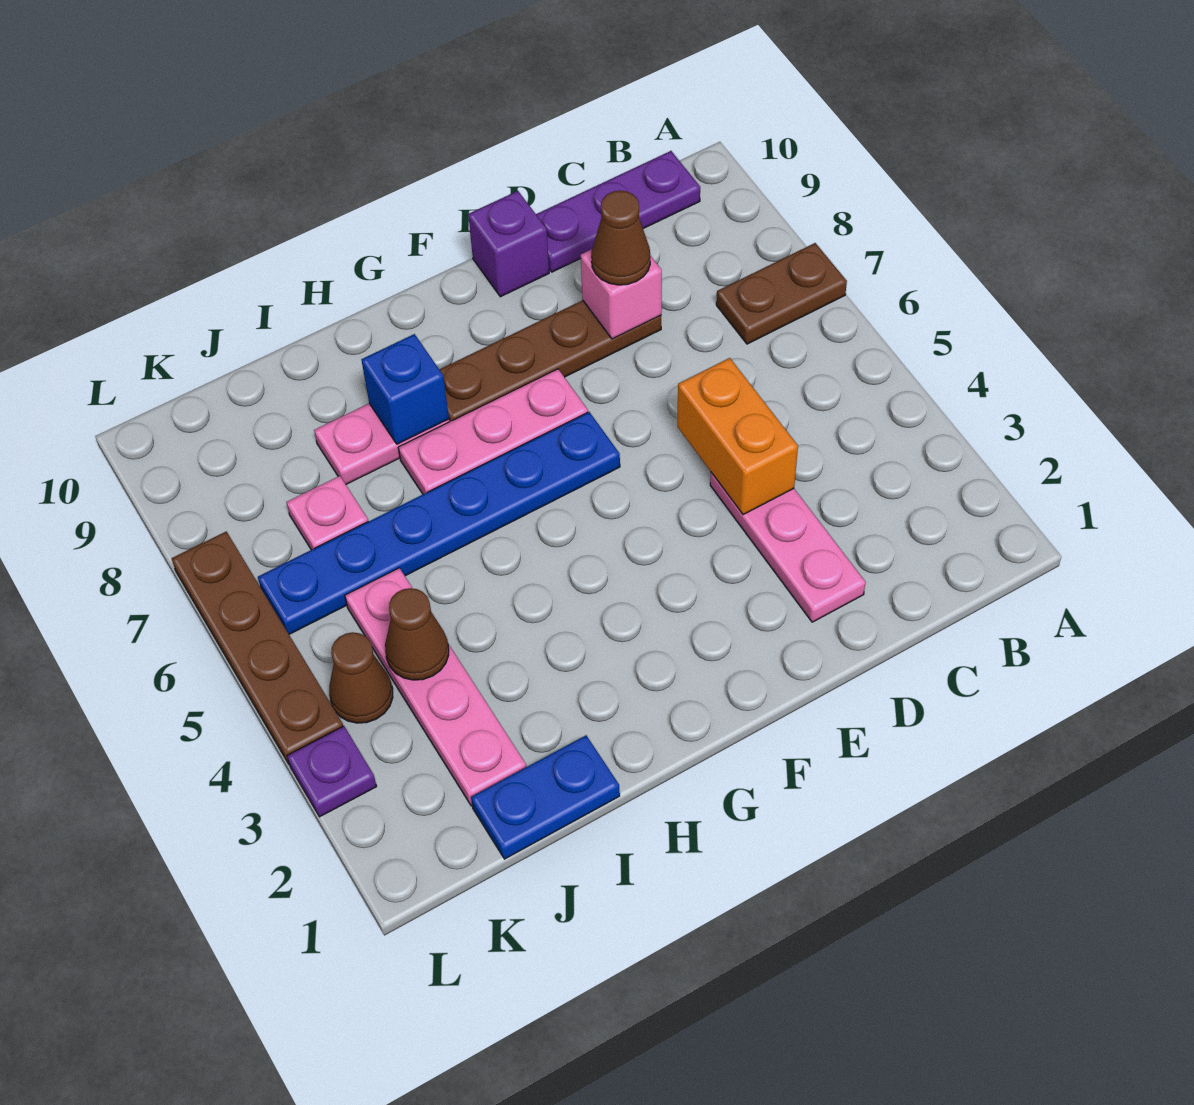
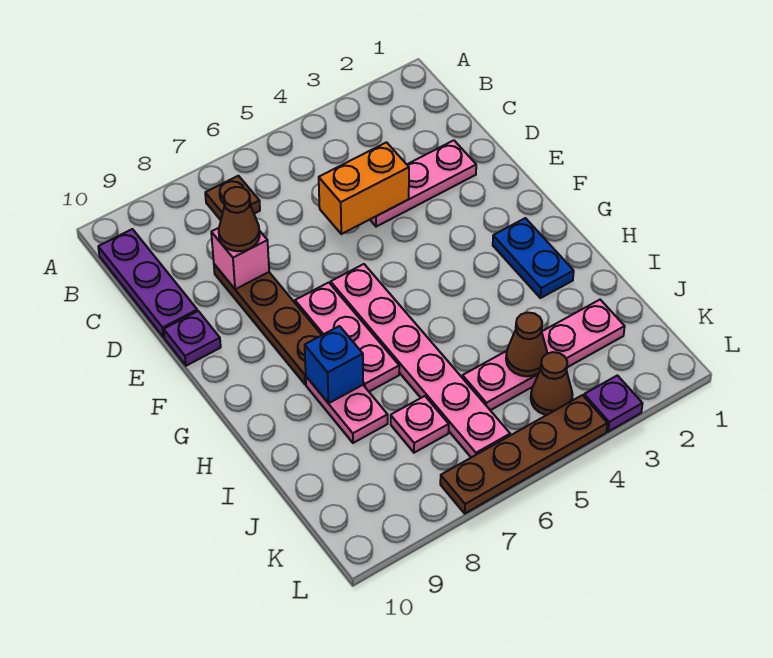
brown plate A7:B7 level 1 -> brown plate B7 level 1
purple brick E10 level 1 -> purple plate E10 level 1
blue plate F6:K6 level 1 -> pink plate F6:K6 level 1
blue plate I1:J1 level 1 -> blue plate G2:H2 level 1

